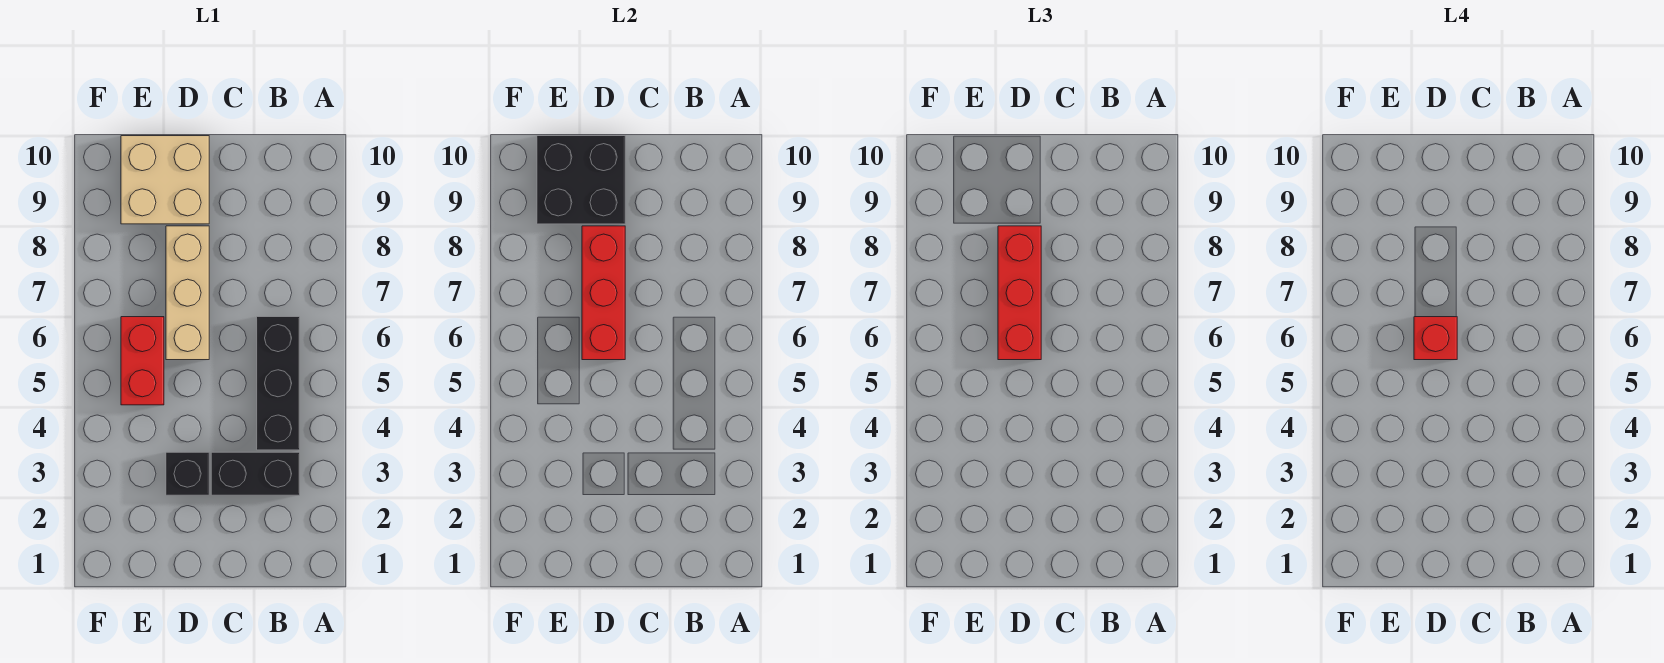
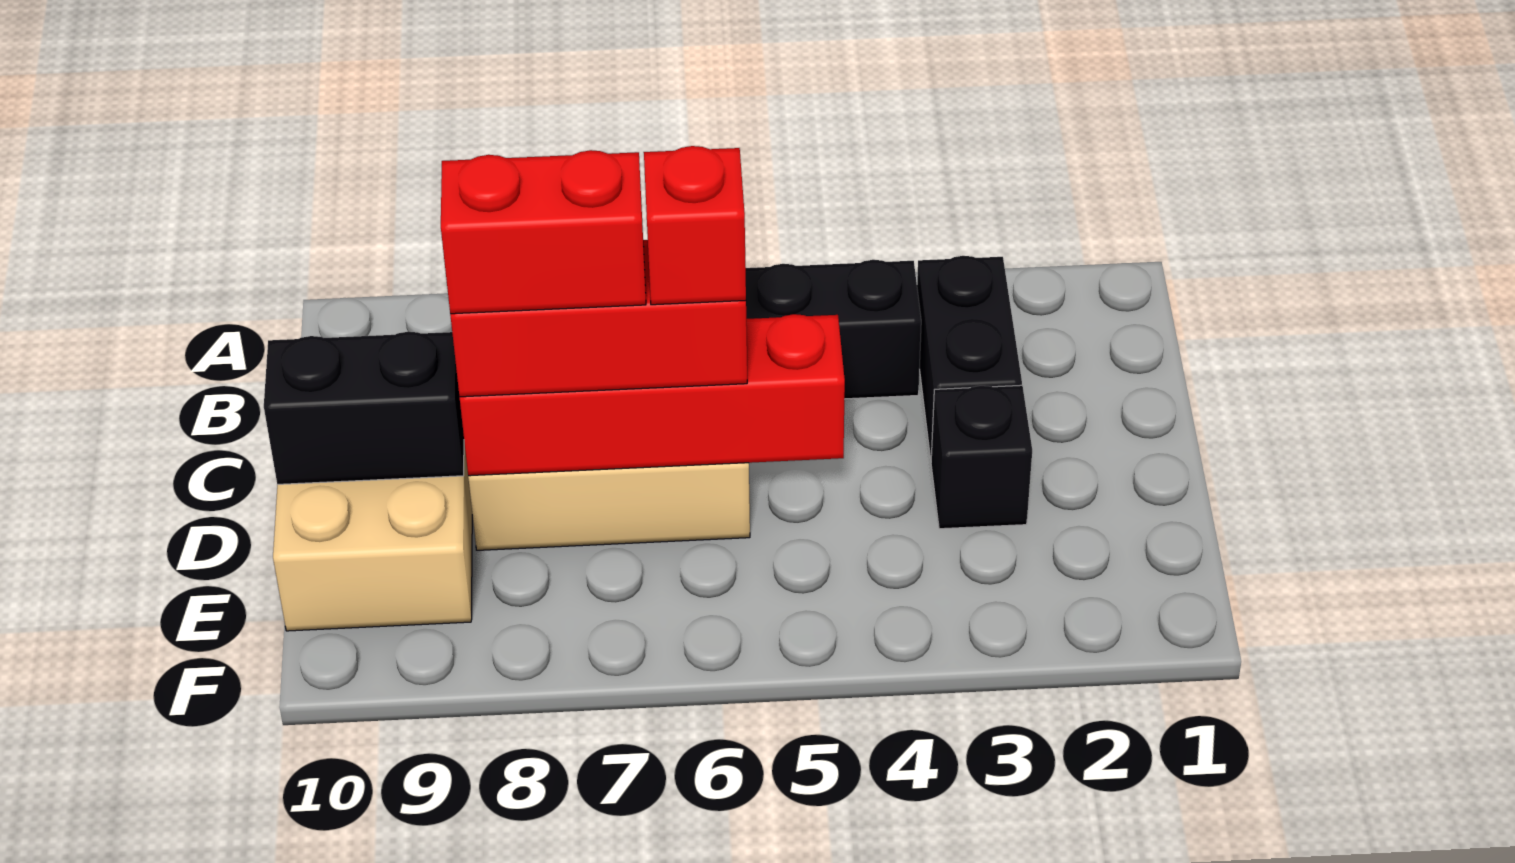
red brick D6:D8 level 2 -> red brick D5:D8 level 2
black brick D9:E10 level 2 -> black brick D9:D10 level 2
red brick E5:E6 level 1 -> red brick D7:D8 level 4

